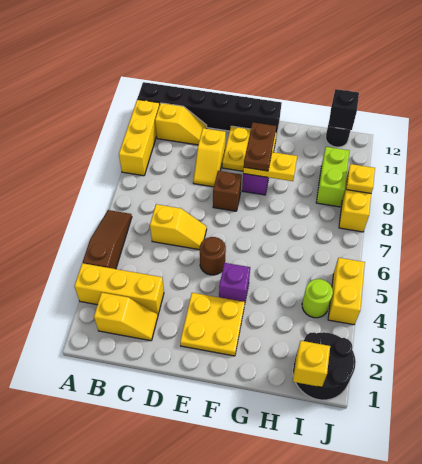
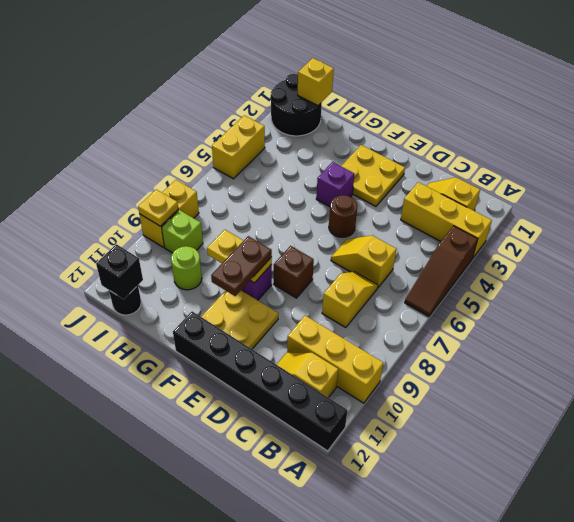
yellow brick A9:A11 level 1 -> yellow brick A10:C10 level 1
yellow slope D9:D10 level 1 top 10 -> yellow slope C7:C8 level 1 top 8
lime round brick I4 level 1 -> lime round brick H10 level 1
lime brick I9:I10 level 1 -> lime brick I9 level 1

